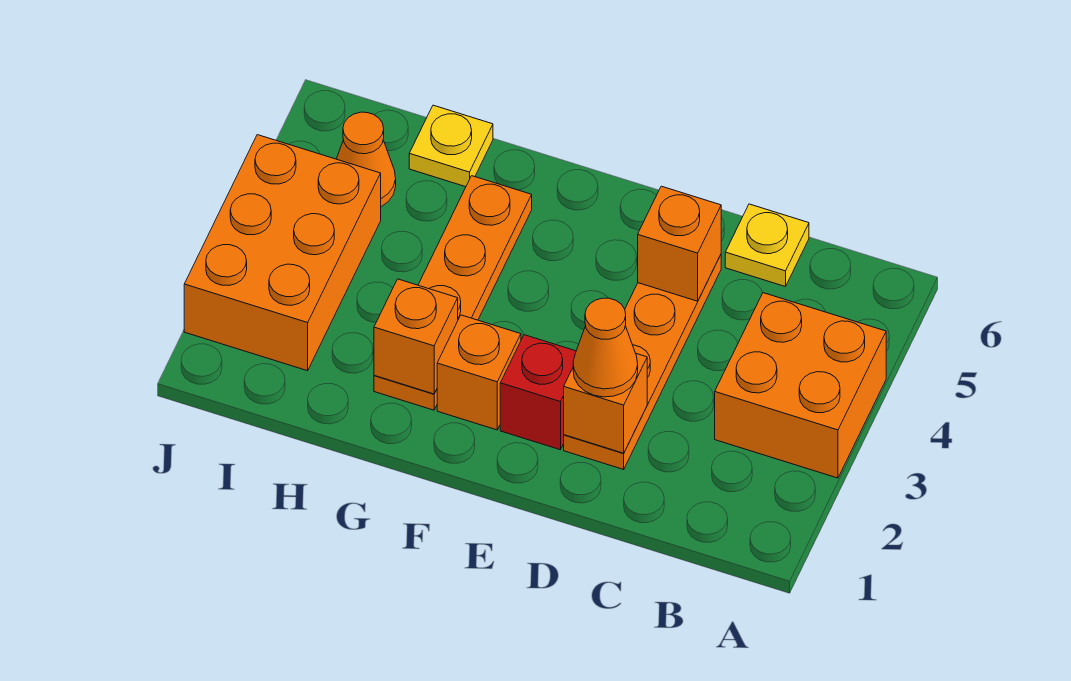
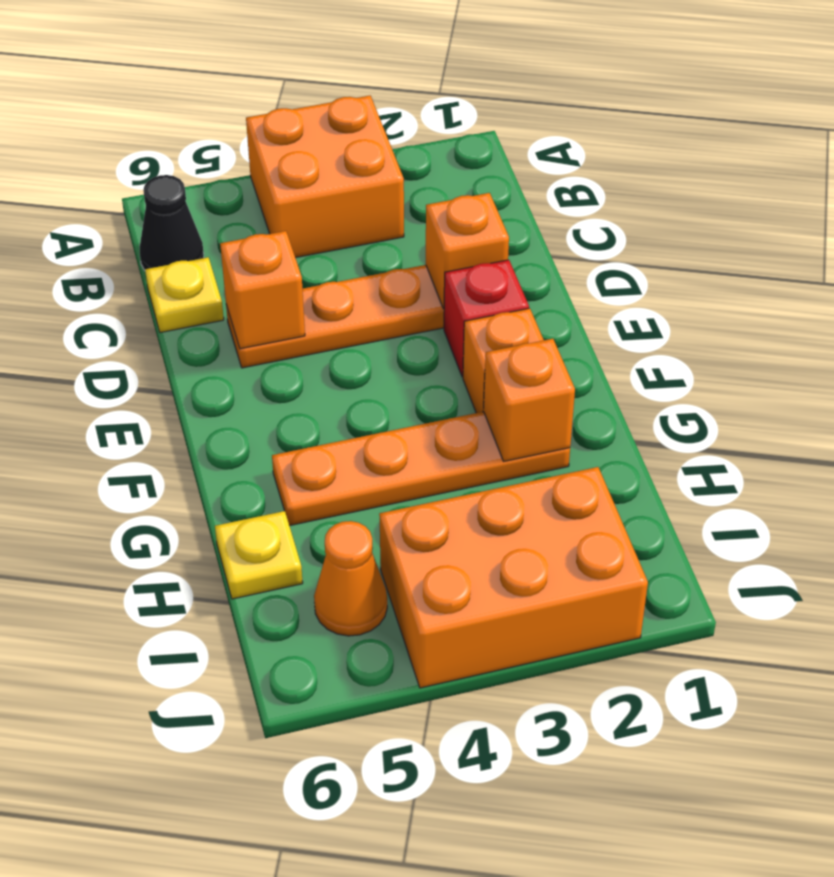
none -> black cone B6 level 1
orange cone D2 level 3 -> none

